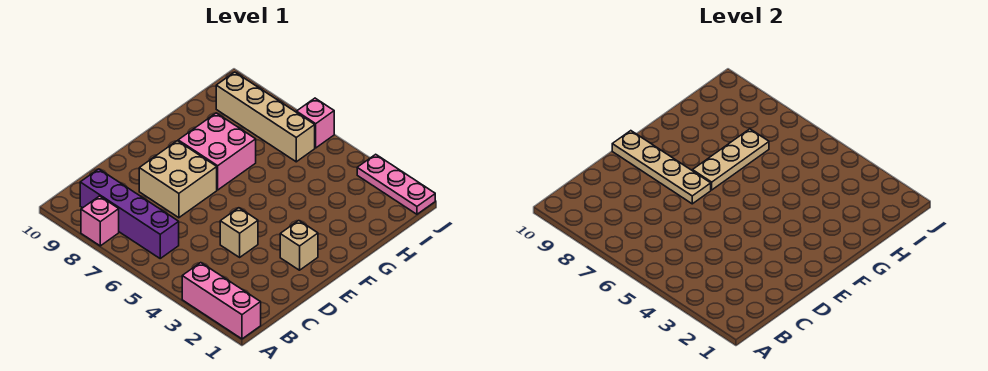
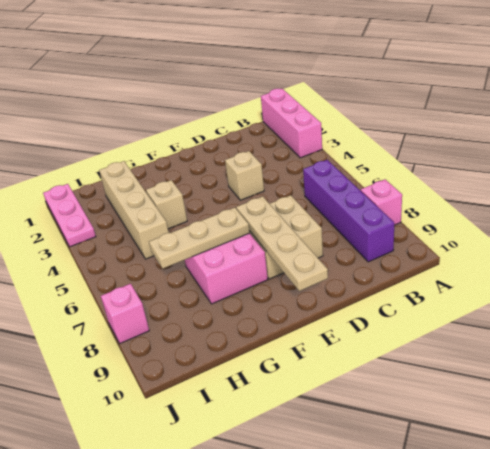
tan brick E2 level 1 -> tan brick G4 level 1
tan brick I6:I9 level 1 -> tan brick H2:H5 level 1
pink brick J6 level 1 -> pink brick J8 level 1

